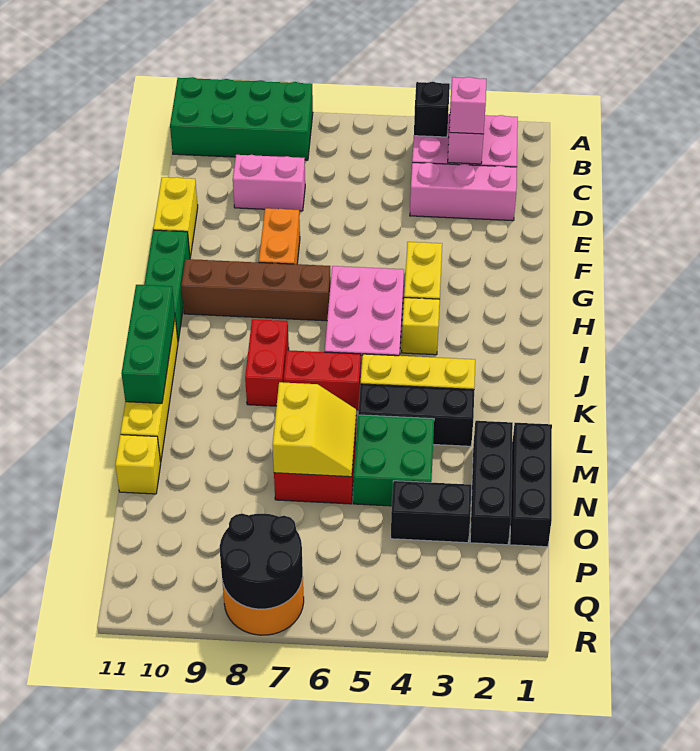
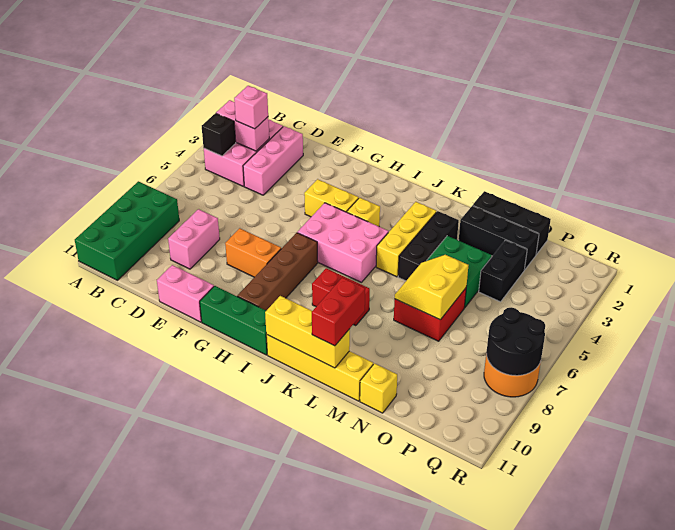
yellow brick E11:F11 level 1 -> pink brick E11:F11 level 1
green brick J11:L11 level 2 -> yellow brick J11:L11 level 2
red brick K6:K7 level 1 -> red brick L10:L11 level 3
yellow slope M6:N7 level 2 top 7 -> yellow slope M6:N7 level 2 top N

